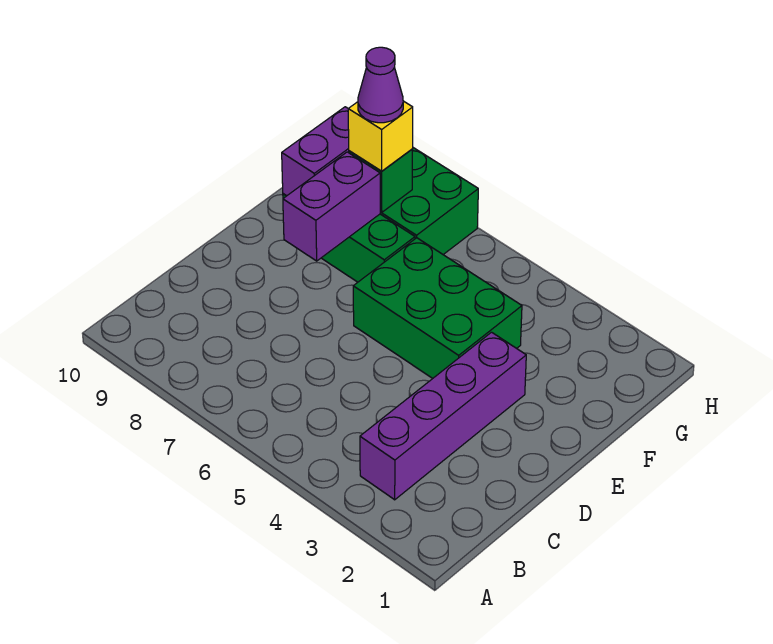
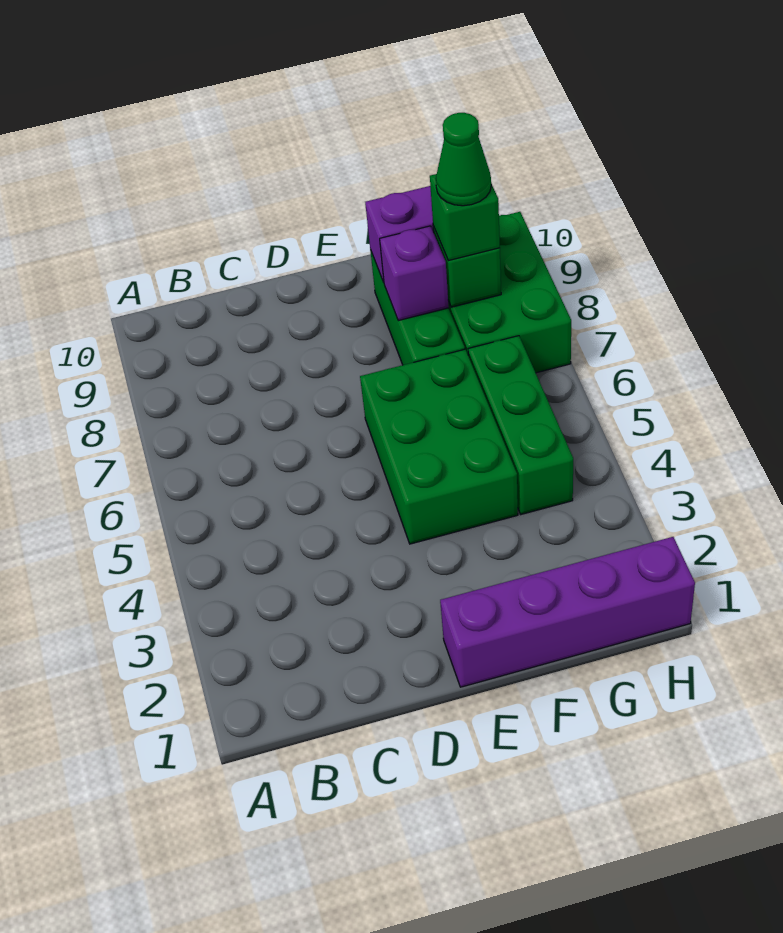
purple brick B3:E3 level 1 -> purple brick E1:H1 level 1
purple brick E8:F8 level 2 -> purple brick F8 level 2
none -> green brick G4:G6 level 1
yellow brick G8 level 3 -> green brick G8 level 3
purple cone G8 level 4 -> green cone G8 level 4

